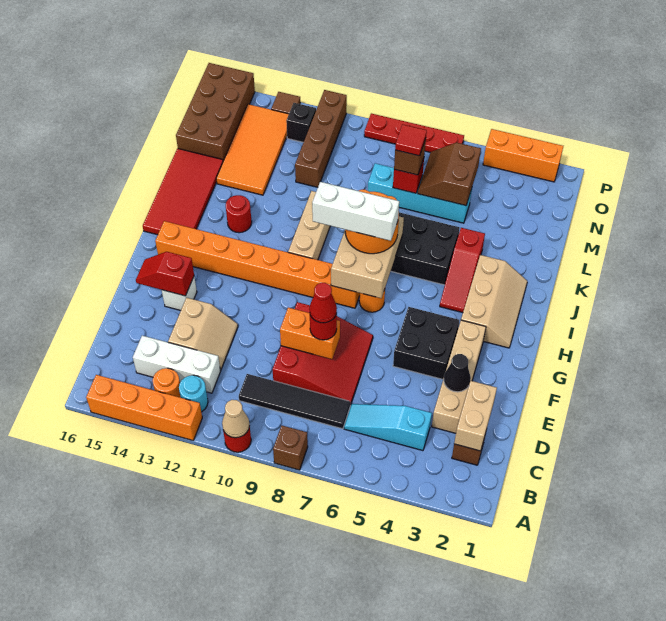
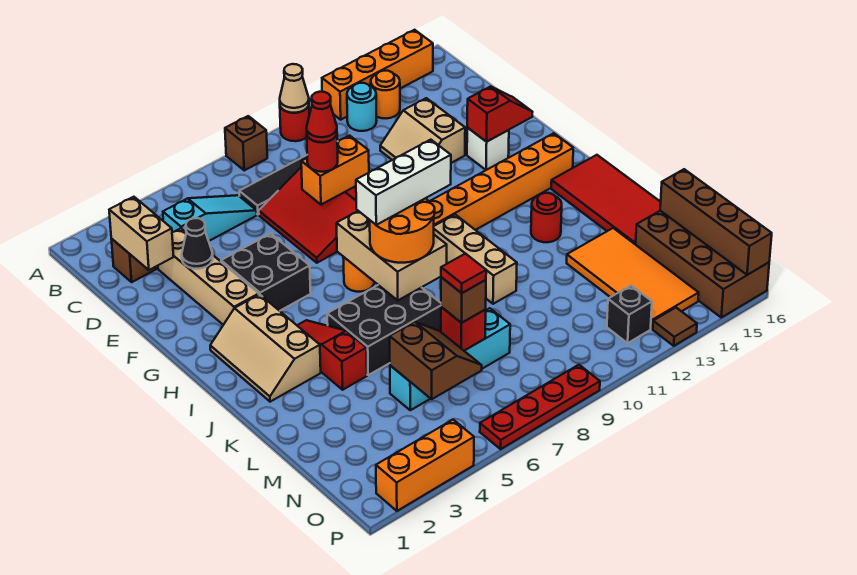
white brick C12:C14 level 1 -> none
brown brick M11:P11 level 1 -> brown brick M16:P16 level 2

